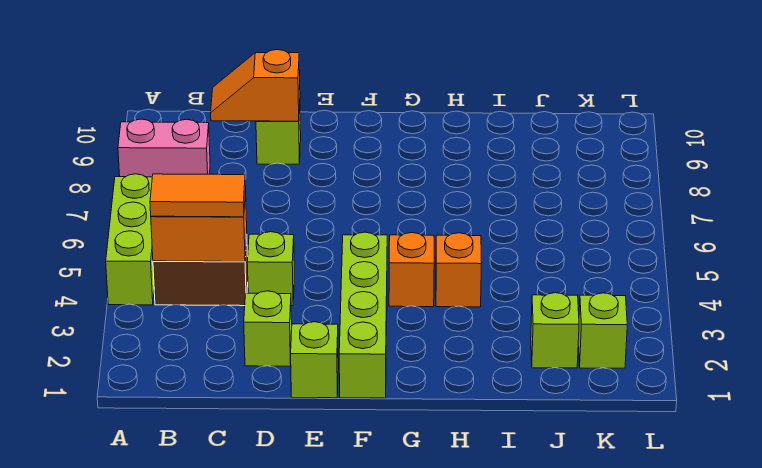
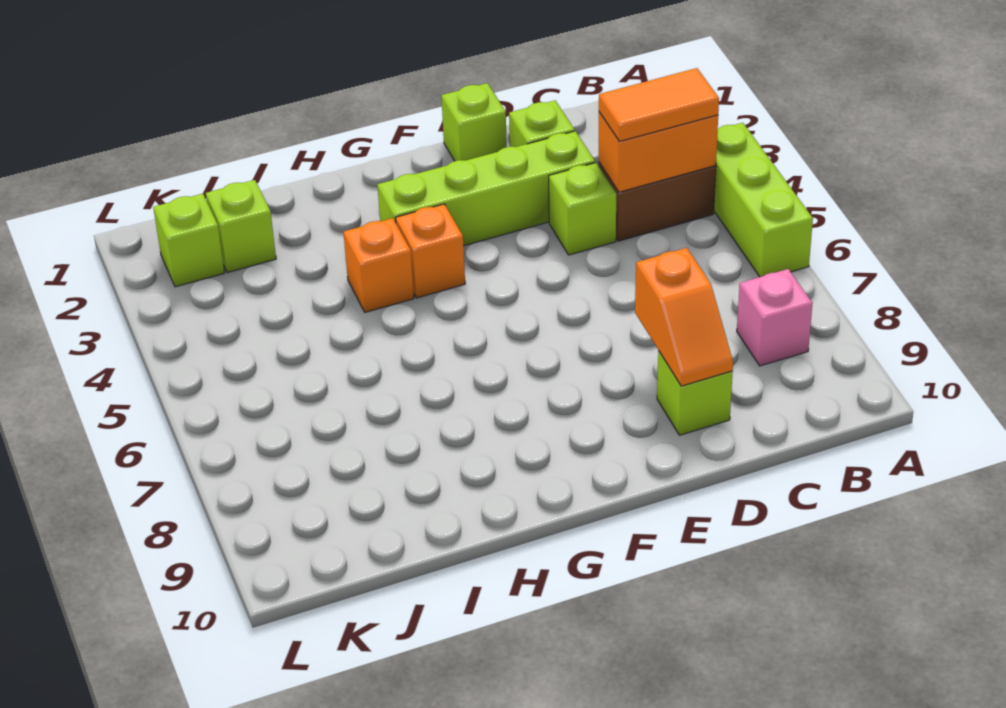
pink brick A8:B8 level 1 -> pink brick B8 level 1
orange slope C9:D9 level 2 top D -> orange slope D8:D9 level 2 top 8
lime brick F1:F4 level 1 -> lime brick D3:G3 level 1

